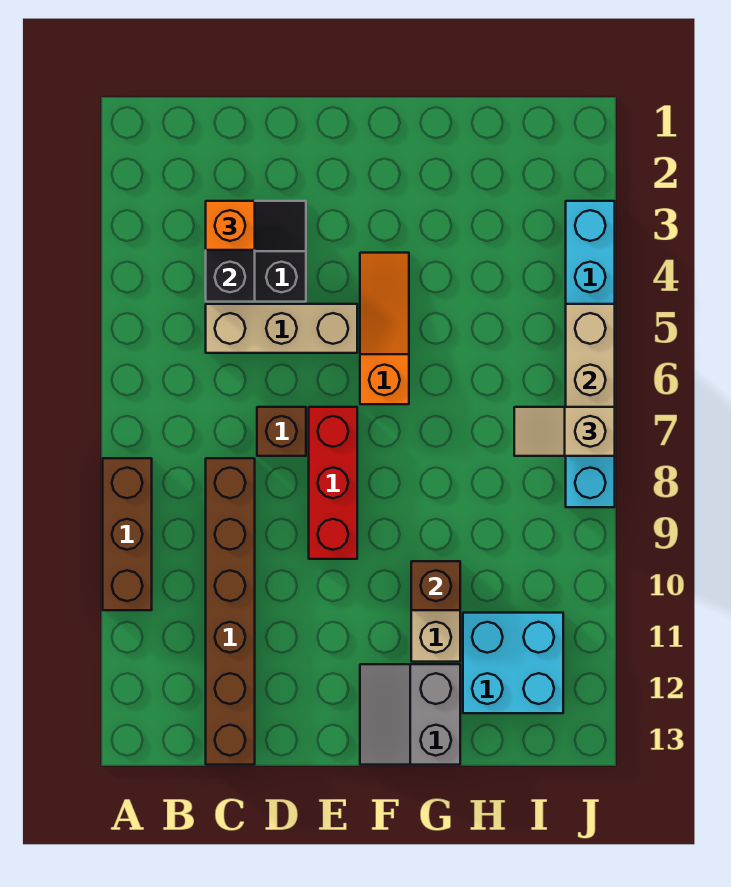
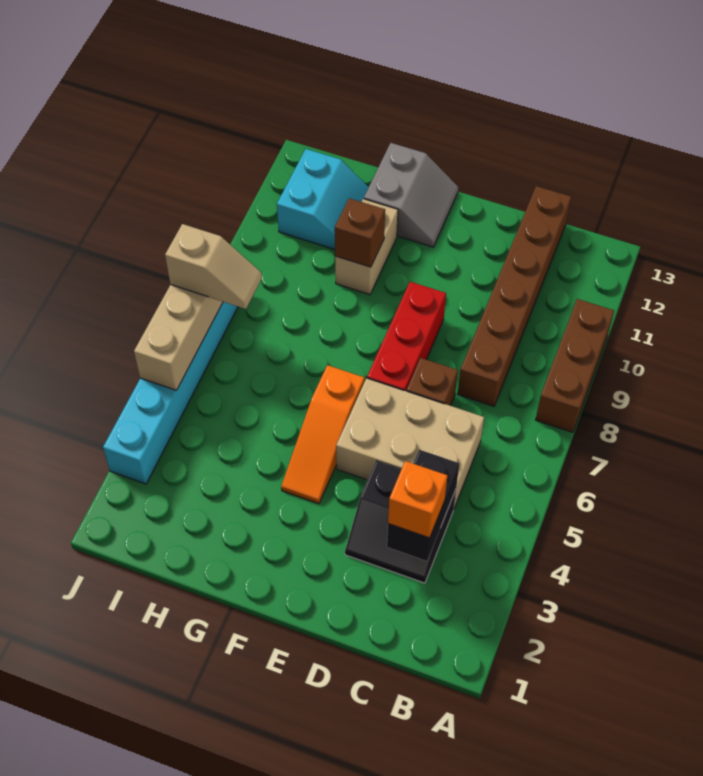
tan brick C5:E5 level 1 -> tan brick C5:E6 level 1
cyan brick H11:I12 level 1 -> cyan slope H11:I12 level 1 top I

